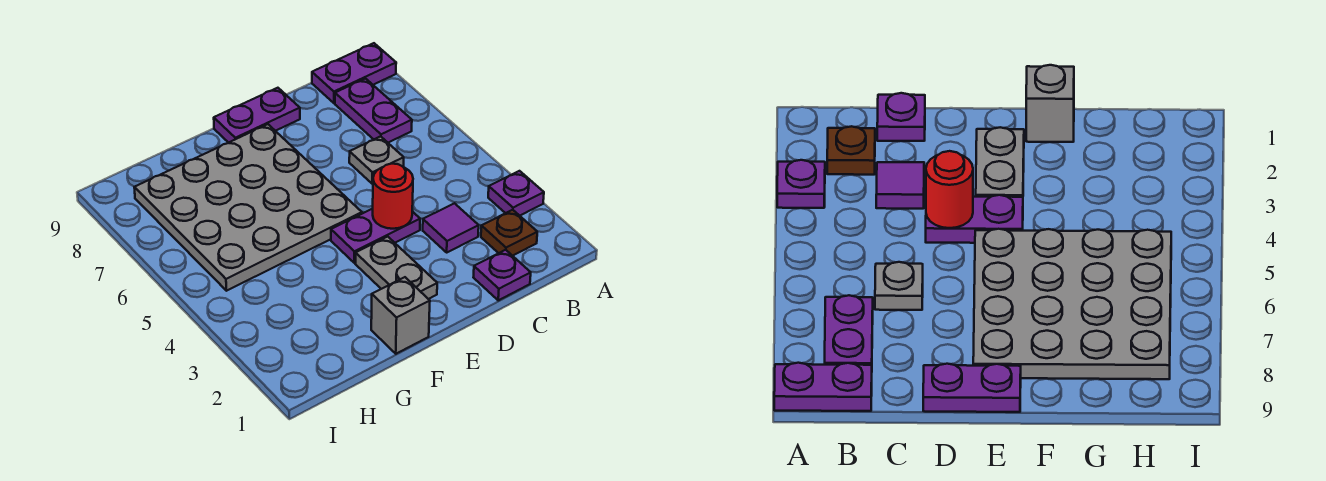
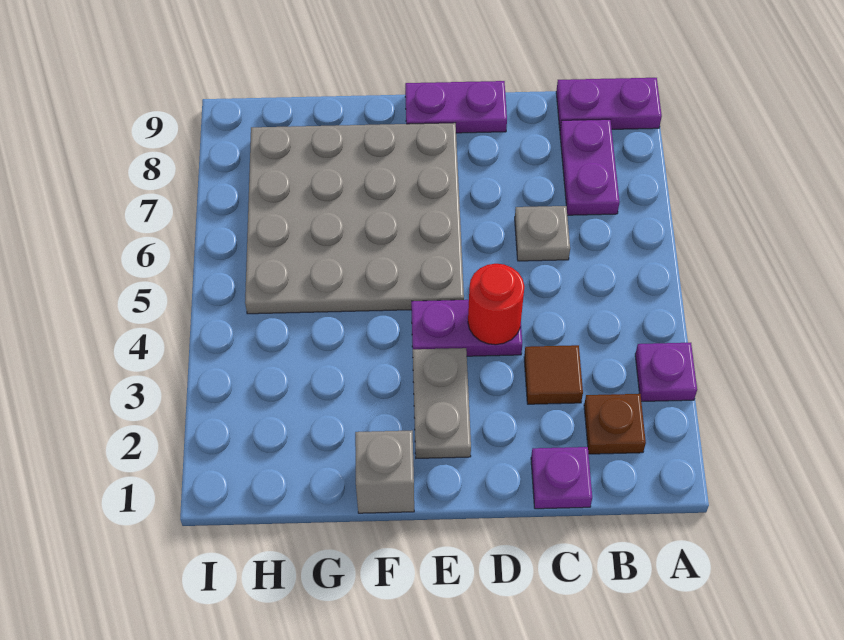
purple tile C3 level 1 -> brown tile C3 level 1

